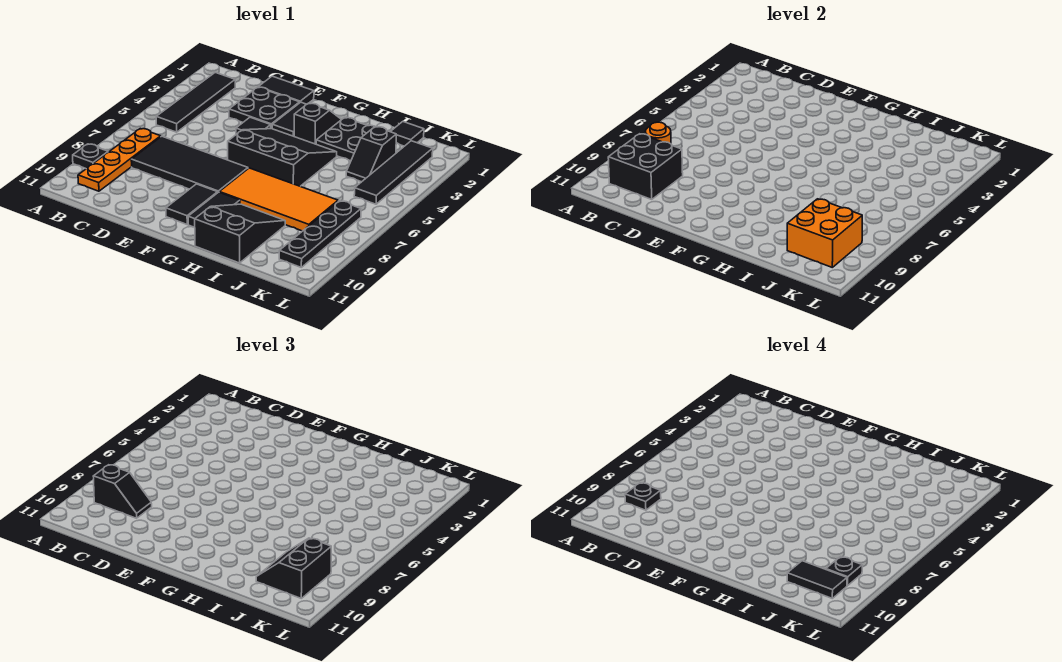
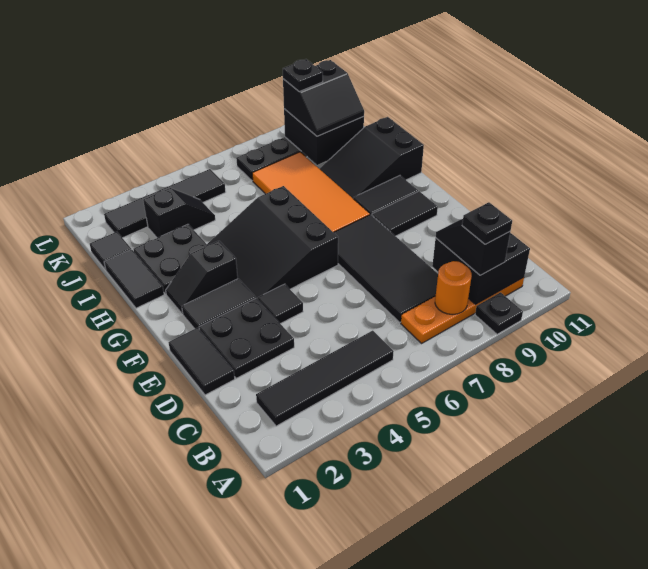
orange brick J9:K10 level 2 -> black brick J9:K10 level 2
black tile J10:K10 level 4 -> black tile H1:I1 level 1

